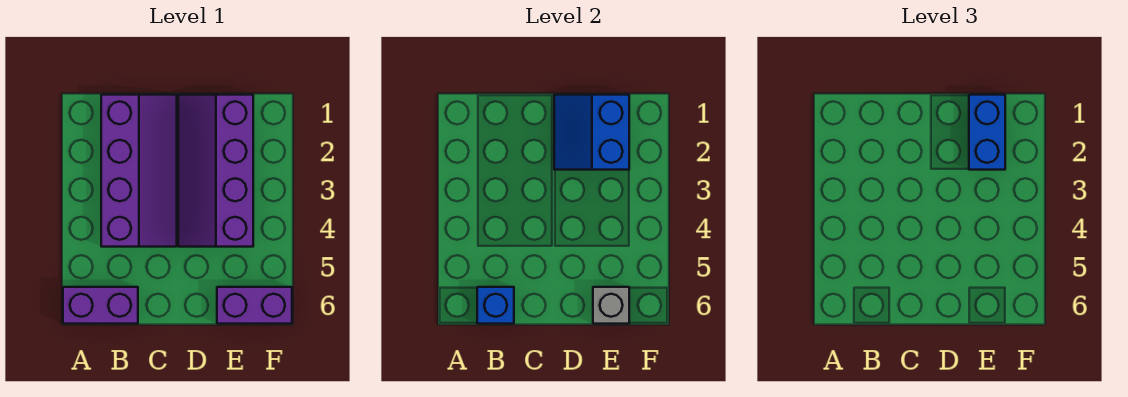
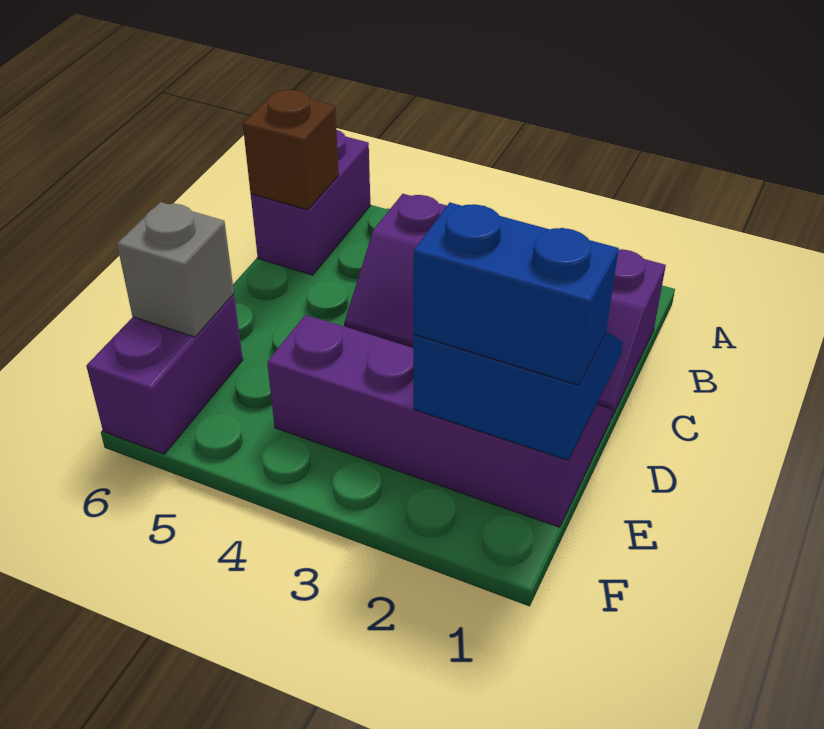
blue brick B6 level 2 -> brown brick B6 level 2

